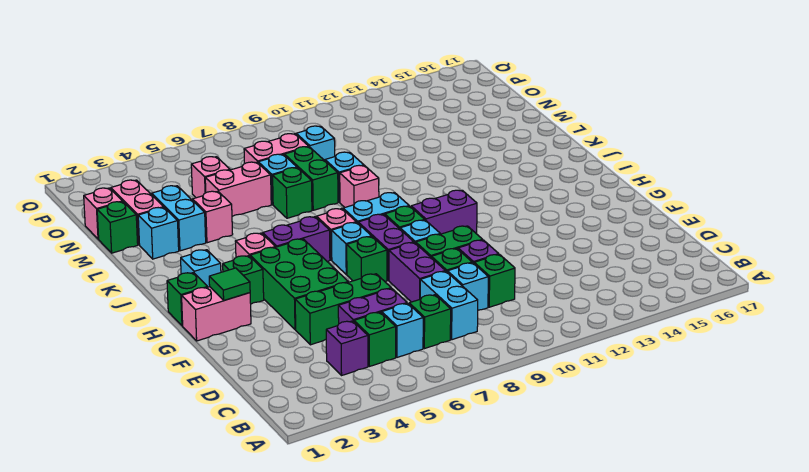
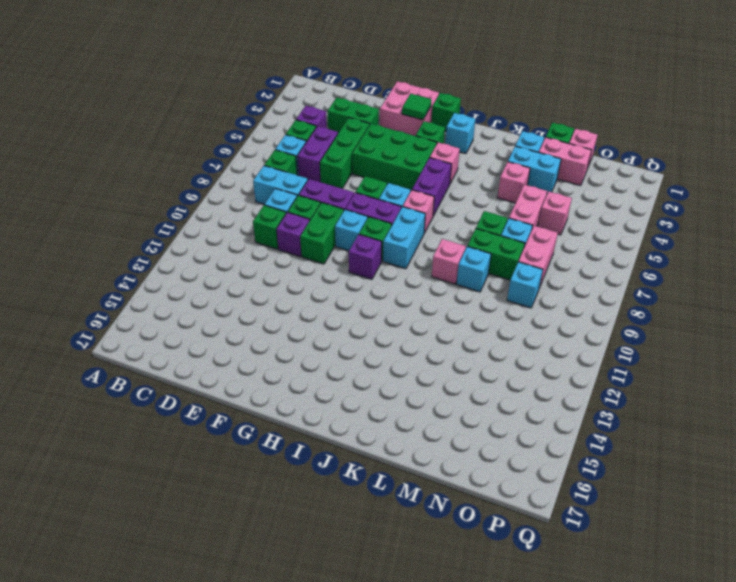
none -> green brick D3:E3 level 1
pink brick G1:G2 level 1 -> pink brick F1:G2 level 1
purple brick H10:H11 level 1 -> purple brick H10 level 1

